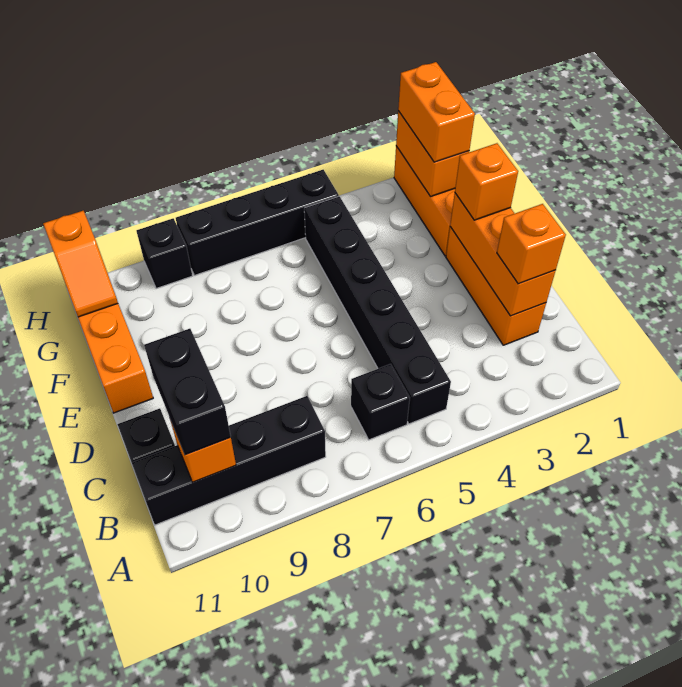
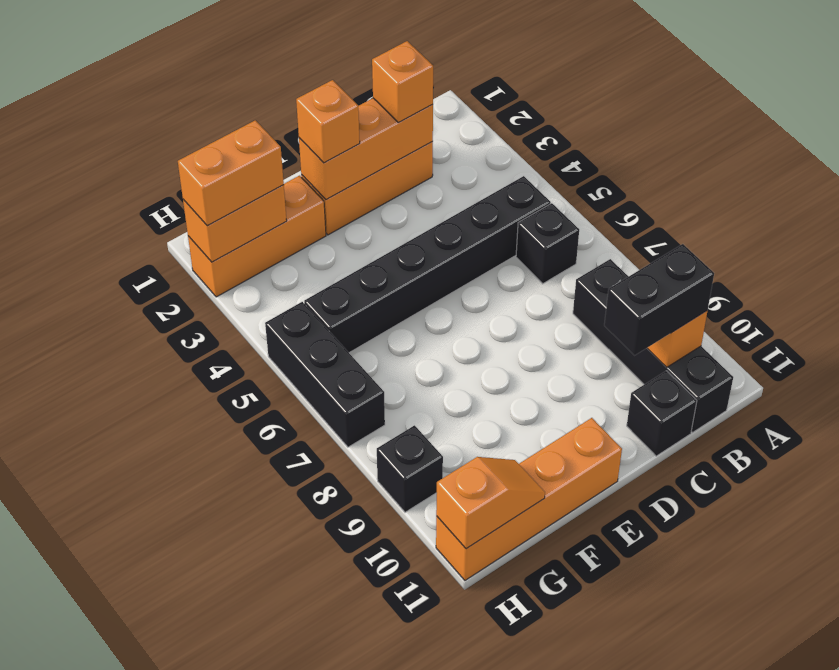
black brick H5:H8 level 1 -> black brick H5:H7 level 1

